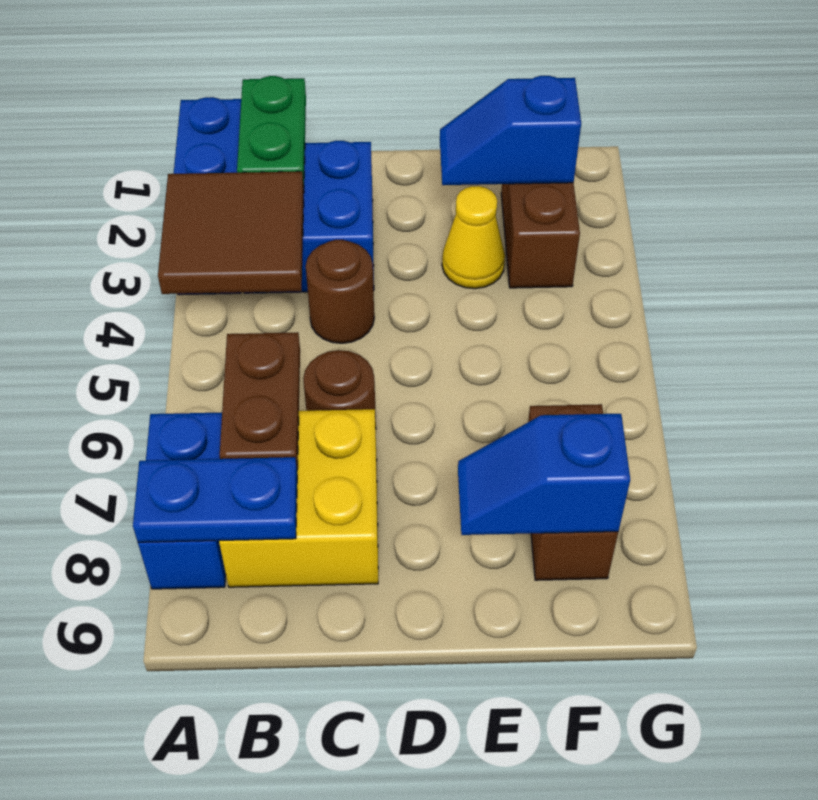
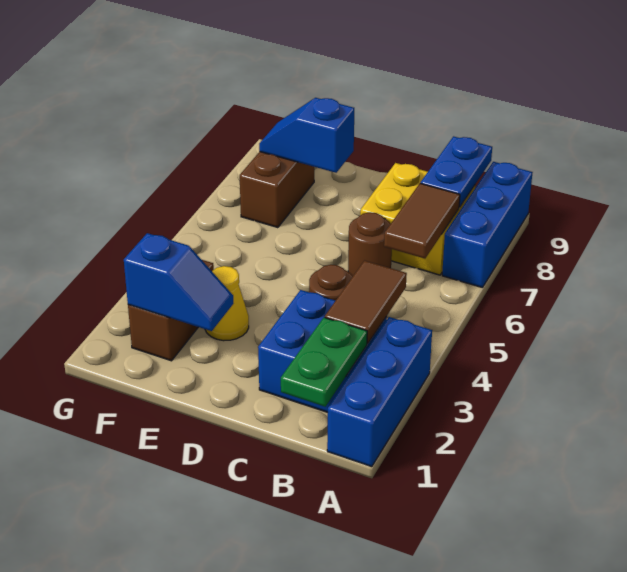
brown tile A3:B4 level 2 -> brown tile B3:B4 level 2
blue brick A7:A8 level 1 -> blue brick A7:A9 level 1
blue plate A8:B8 level 2 -> blue plate B8:B9 level 2
brown plate B6:B7 level 2 -> brown tile B6:B7 level 2
blue slope E8:F8 level 2 top F -> blue slope E8:F8 level 2 top E

